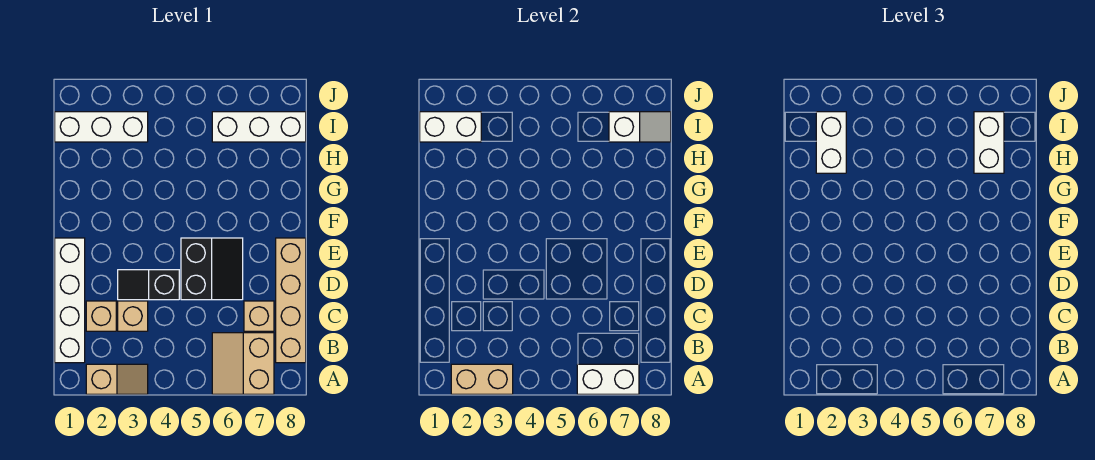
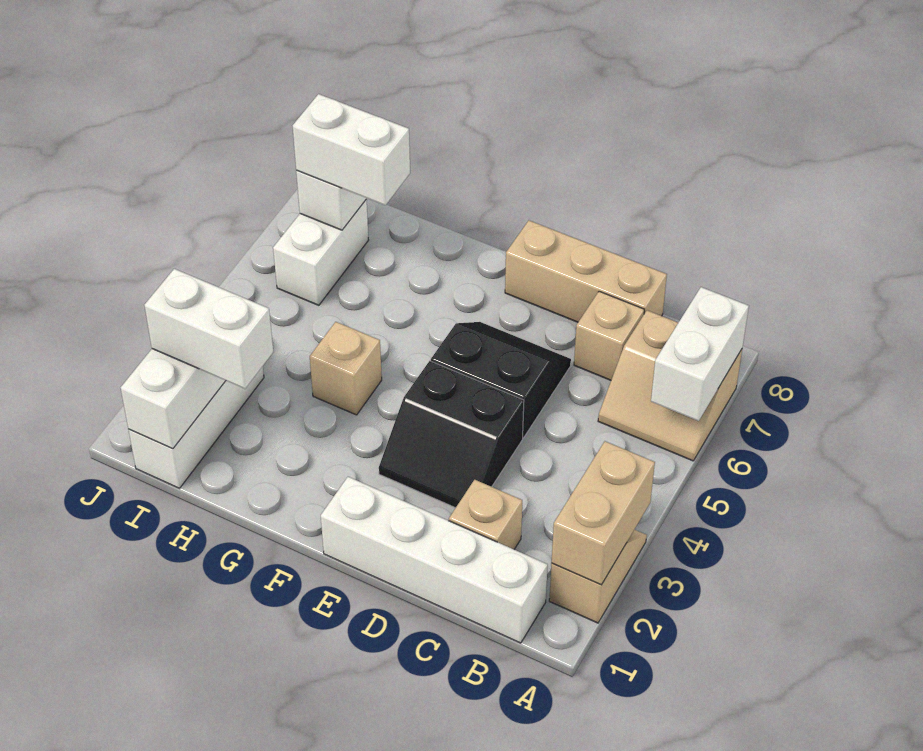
tan brick B8:E8 level 1 -> tan brick C8:E8 level 1
tan brick C3 level 1 -> tan brick G4 level 1
black slope D3:D4 level 1 top 4 -> black slope D3:E4 level 1 top 4
white brick I6:I8 level 1 -> white brick I6:I7 level 1

